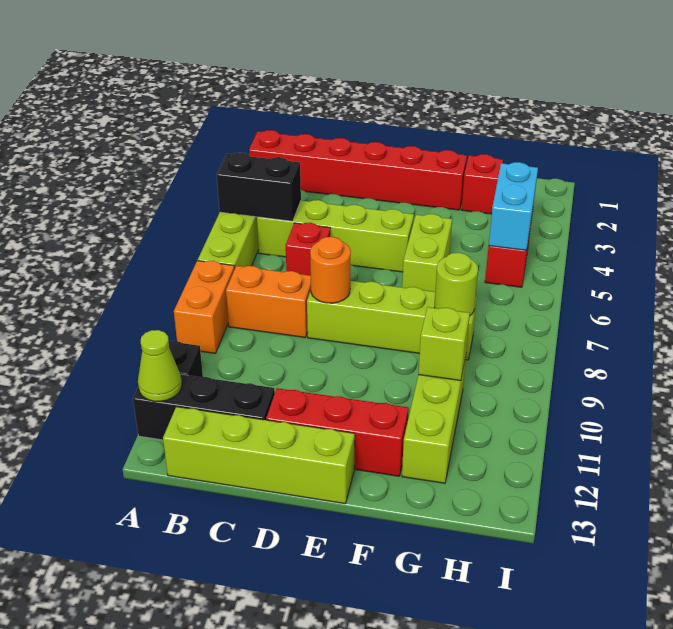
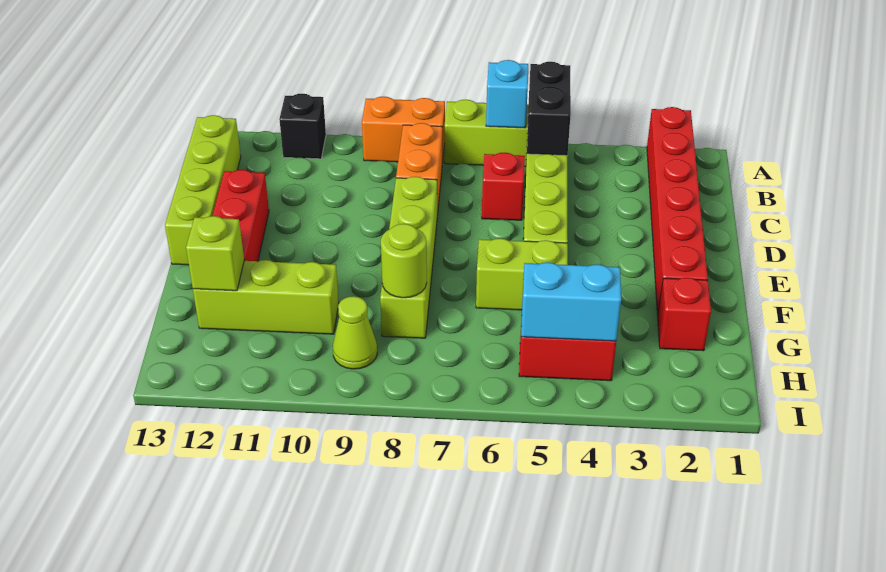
none -> cyan brick A6 level 2
black brick A12:C12 level 1 -> none
lime cone A12 level 2 -> lime cone H9 level 1
orange round brick D8 level 2 -> none
lime brick G10 level 2 -> lime brick G12 level 2

